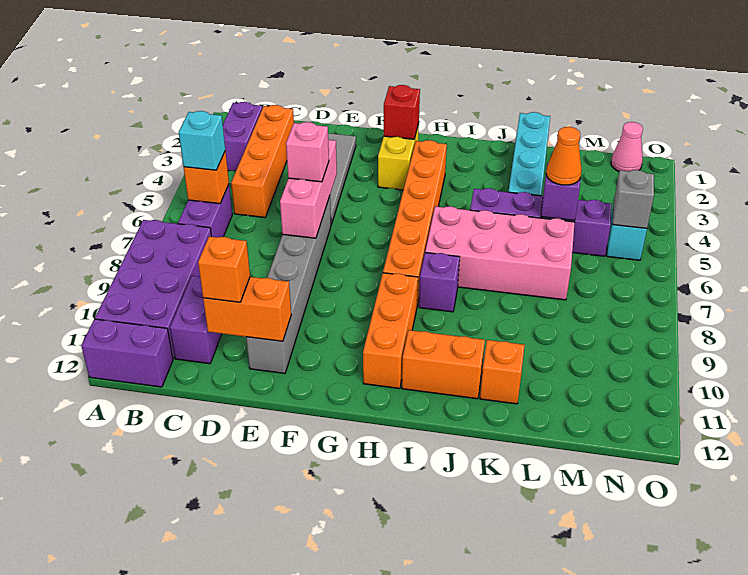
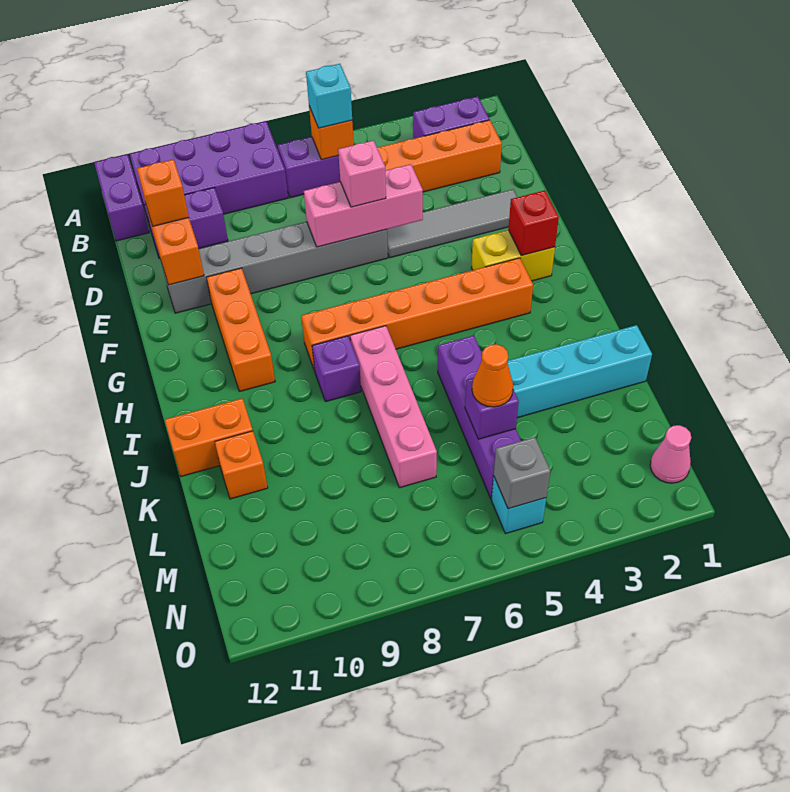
orange brick H9:H11 level 1 -> orange brick F10:H10 level 1
pink brick I6:L7 level 1 -> pink brick I7:L7 level 1
orange brick I11:J11 level 1 -> orange brick J11:J12 level 1

